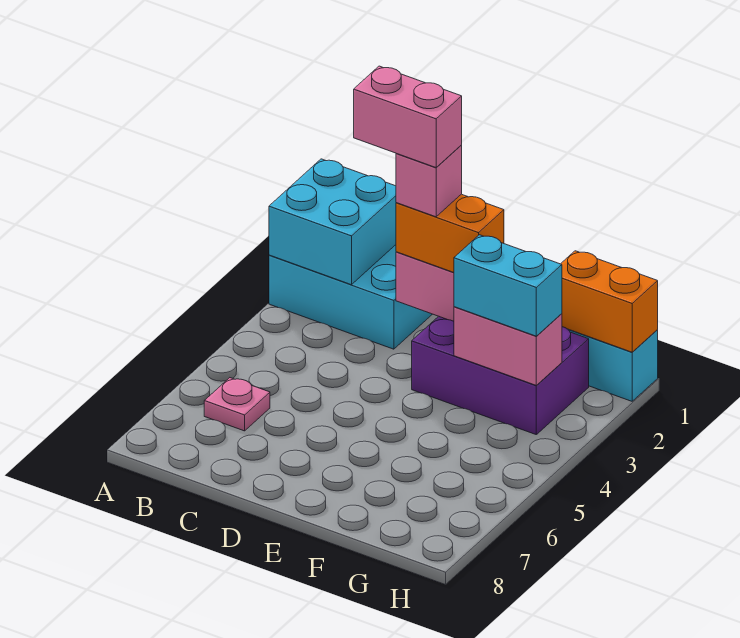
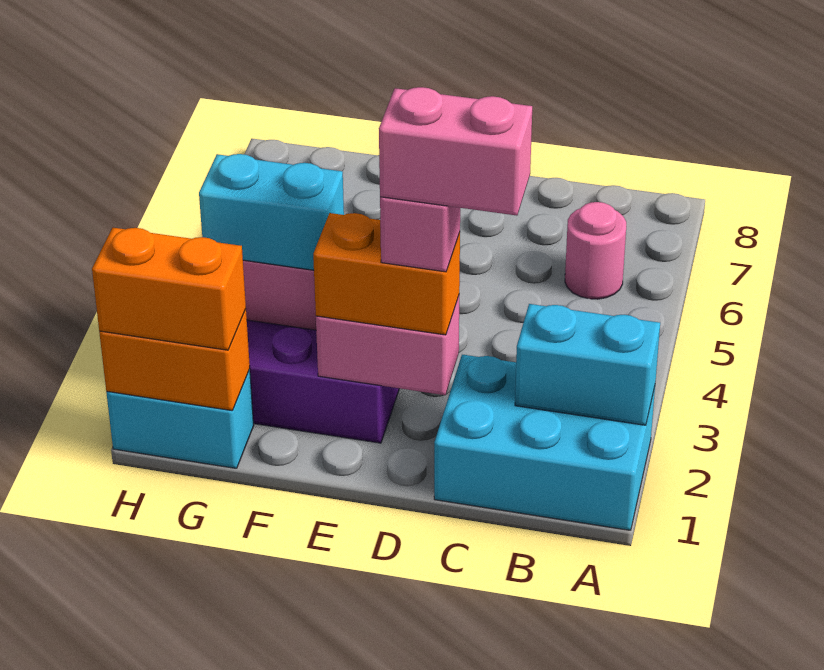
cyan brick A1:B2 level 2 -> cyan brick A2:B2 level 2
pink plate B6 level 1 -> pink round brick B6 level 1
none -> orange brick G1:H1 level 3

